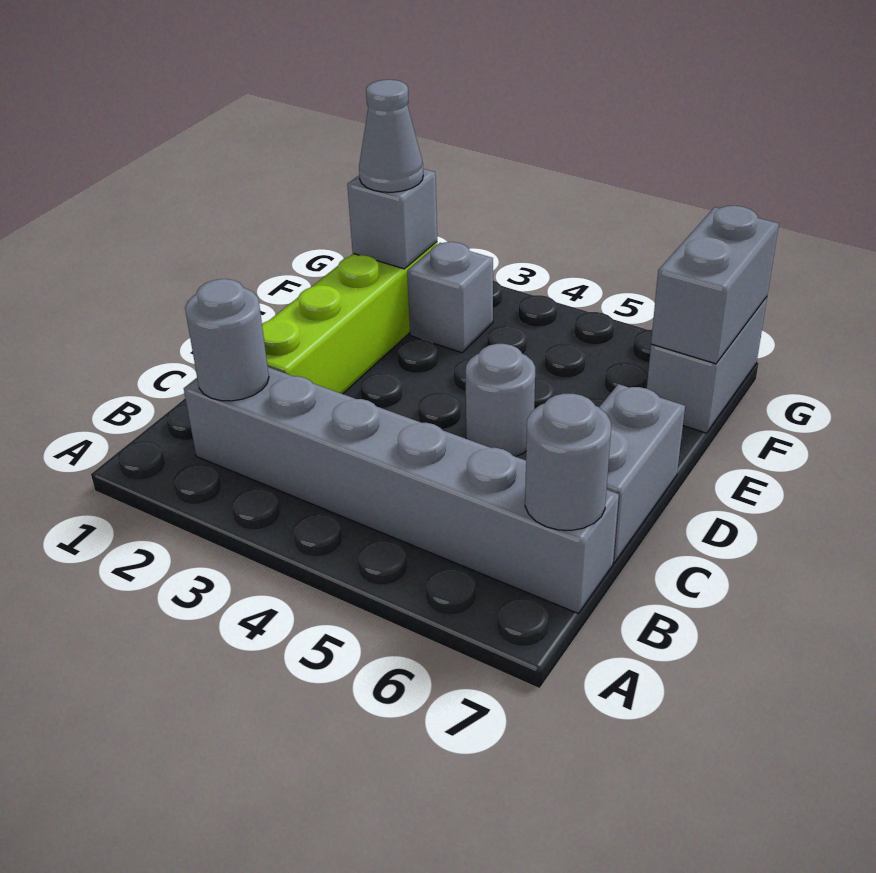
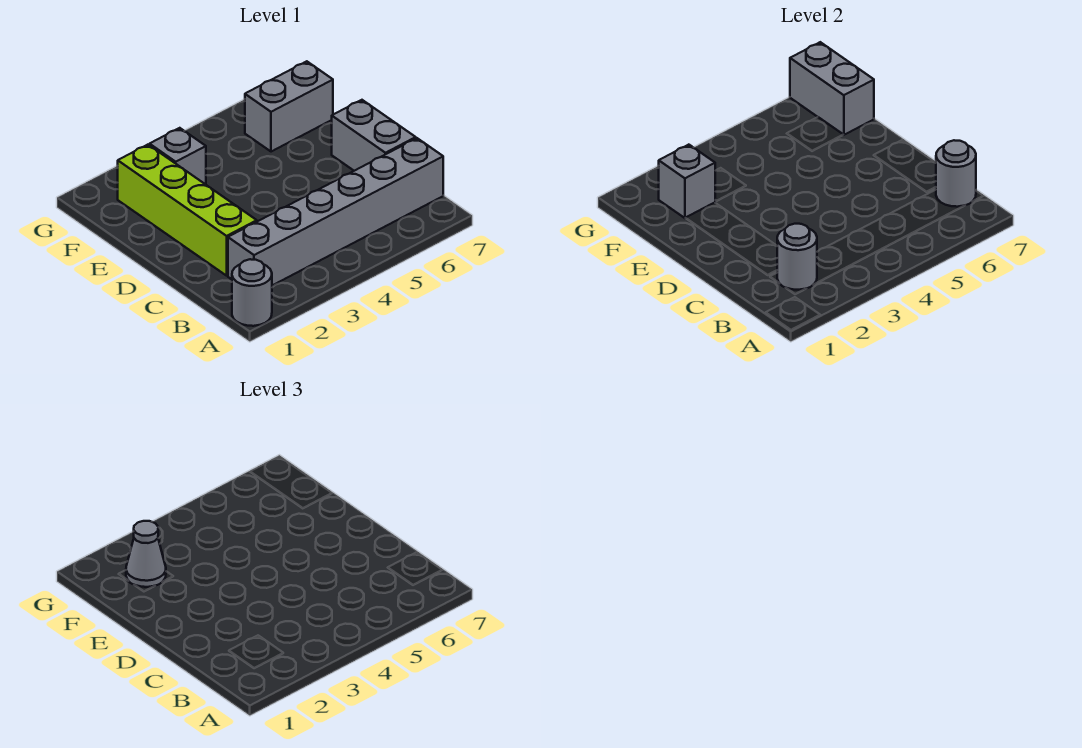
grey round brick D5 level 1 -> grey round brick A1 level 1
grey brick F7:G7 level 1 -> grey brick F6:F7 level 1

